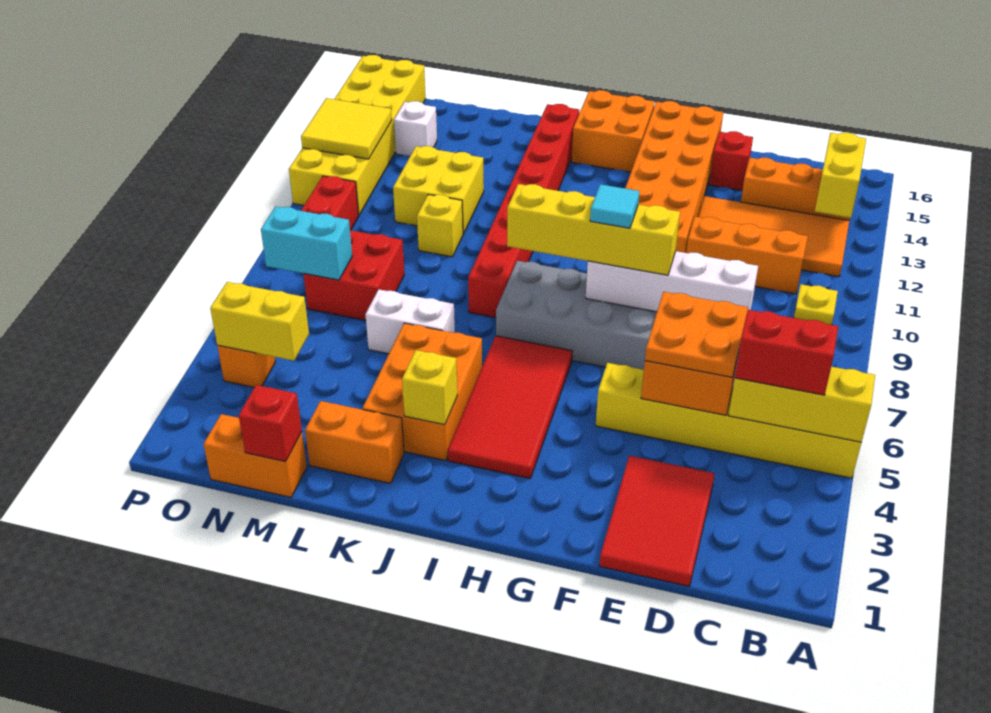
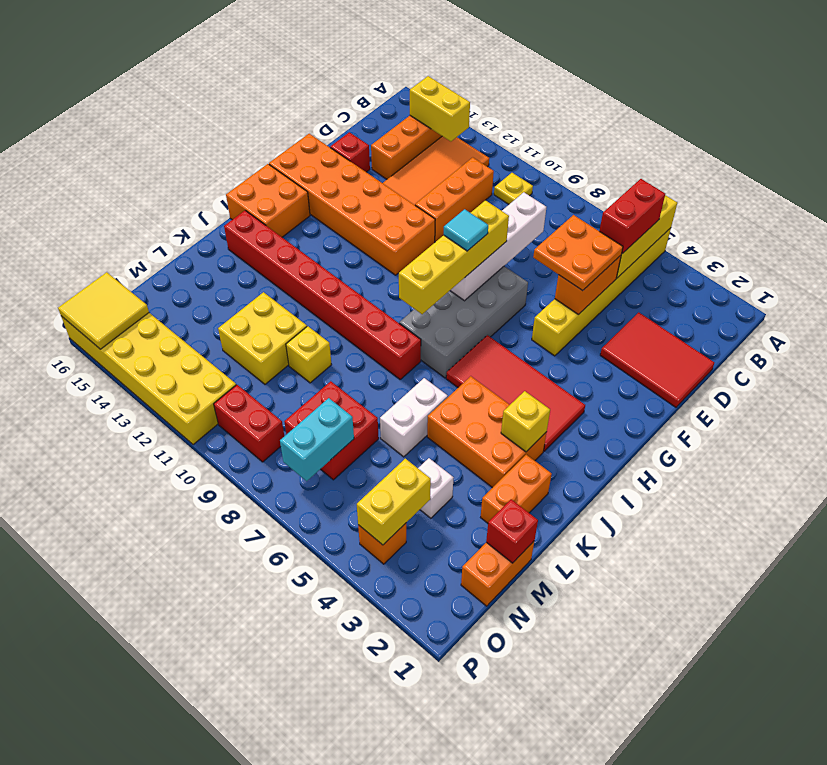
white brick N14 level 1 -> white brick M4 level 1
yellow tile O12:P13 level 2 -> yellow tile O15:P16 level 2

